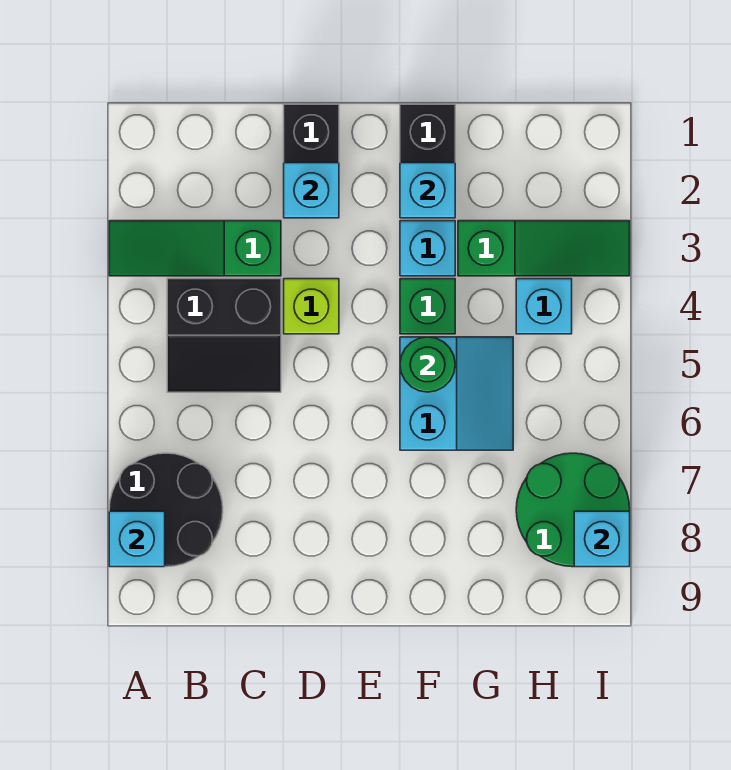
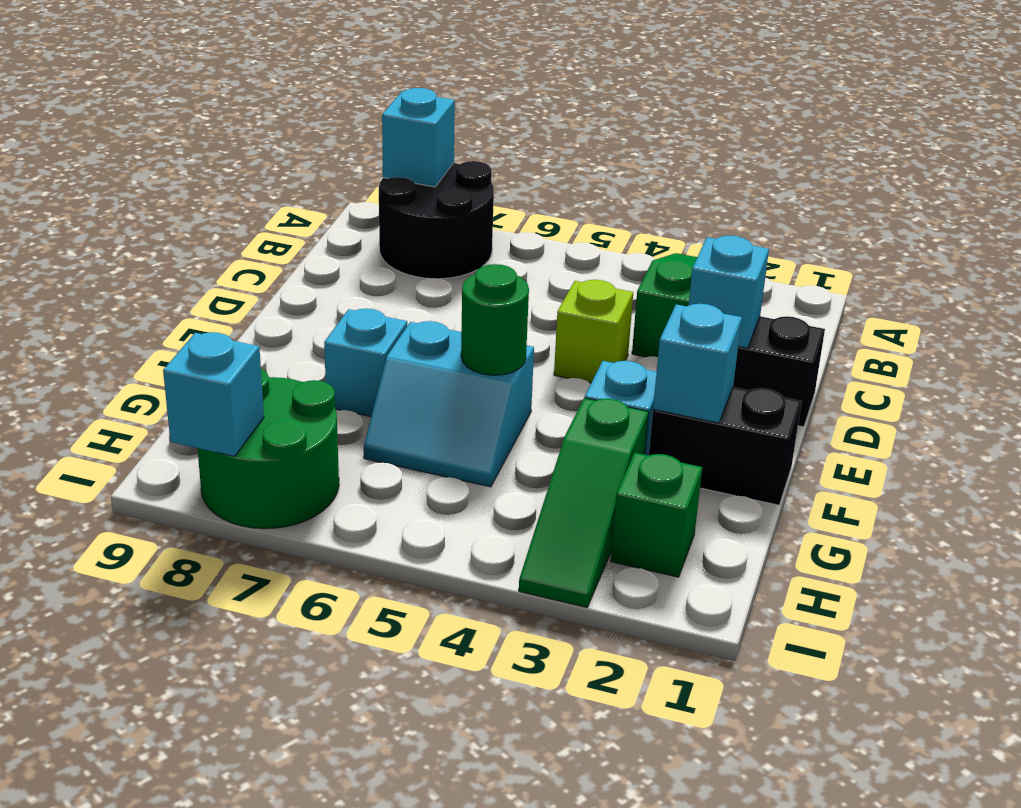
black slope B4:C5 level 1 top 4 -> none
green brick F4 level 1 -> green brick H2 level 1
cyan brick H4 level 1 -> cyan brick F7 level 1

